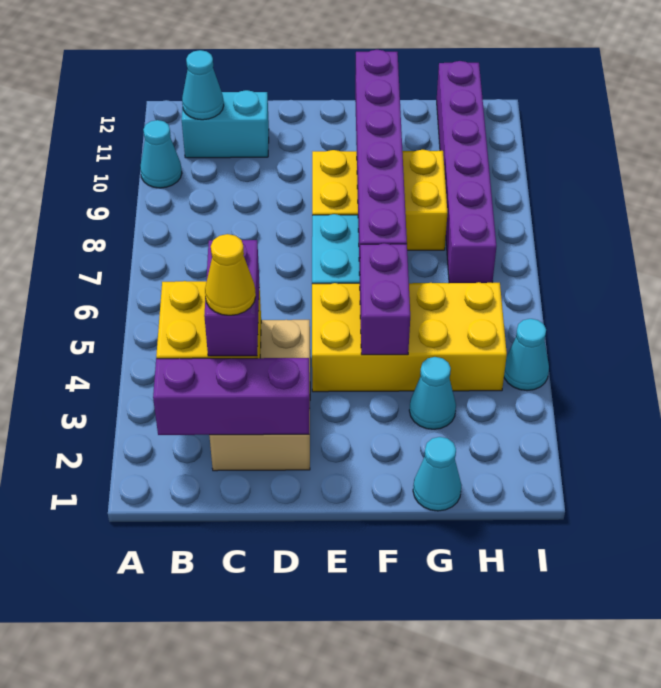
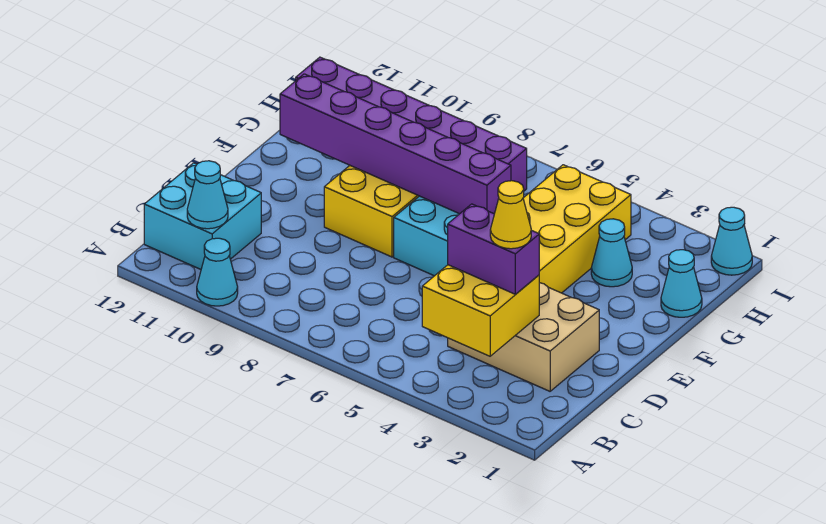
purple brick B2:D2 level 2 -> none
cyan brick B11:C11 level 1 -> cyan brick B11:C12 level 1
purple brick F4:F5 level 2 -> none
cyan cone I4 level 1 -> cyan cone I1 level 1

